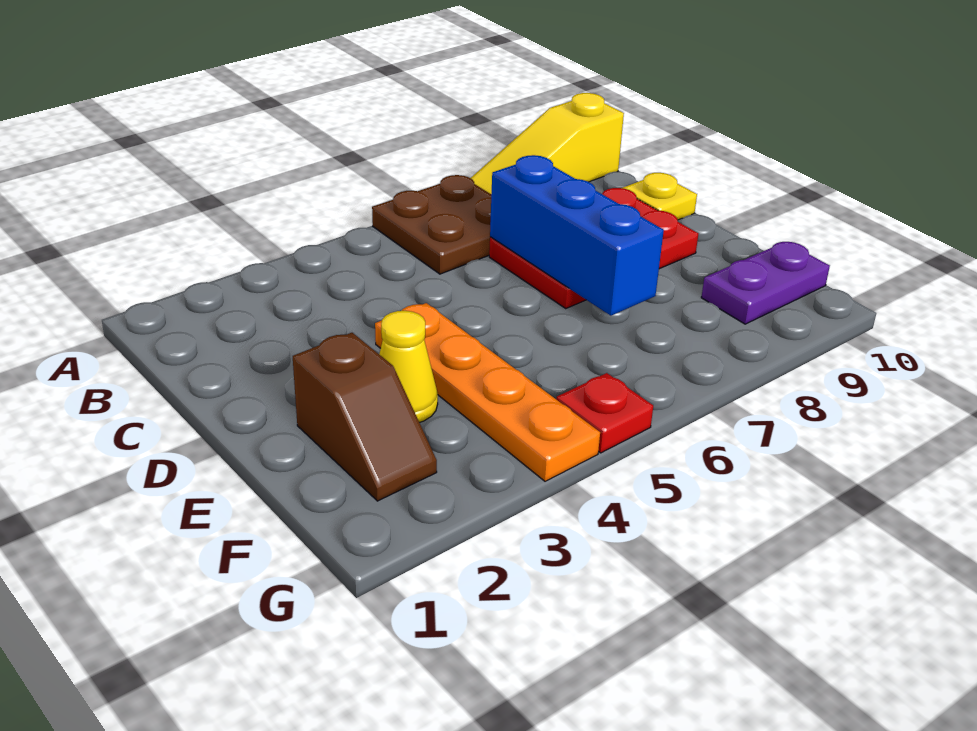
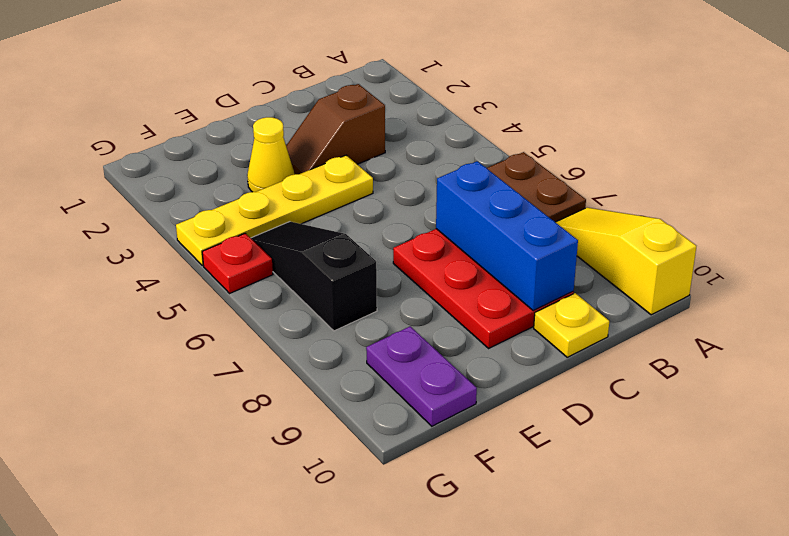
blue brick C7:E7 level 2 -> blue brick C7:C9 level 2
orange plate D4:G4 level 1 -> yellow plate D4:G4 level 1
brown slope E2:F2 level 1 top E -> brown slope C3:D3 level 1 top C
none -> black slope F5:F7 level 1 top 7

